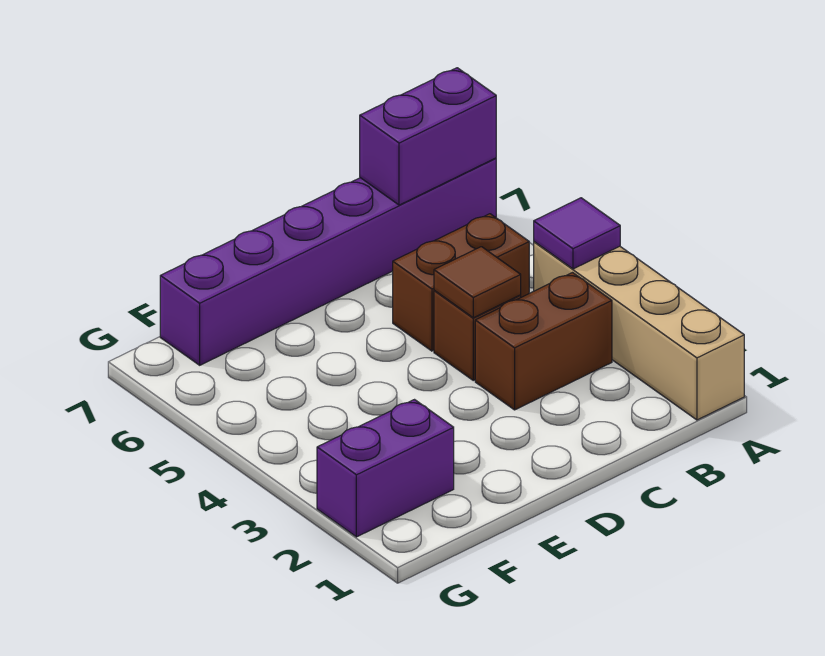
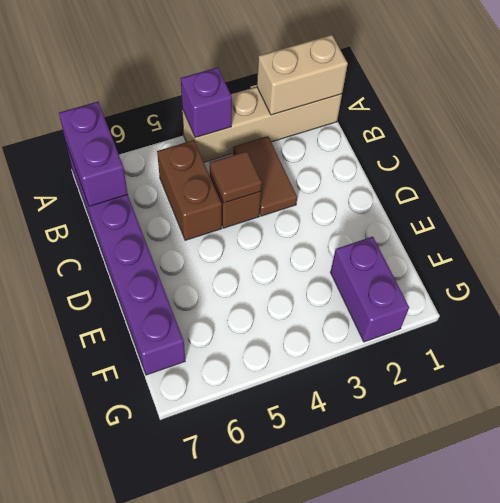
none -> tan brick A1:A2 level 2
purple tile A4 level 2 -> purple brick A4 level 2
brown brick B3:C3 level 1 -> brown tile B3:C3 level 1

